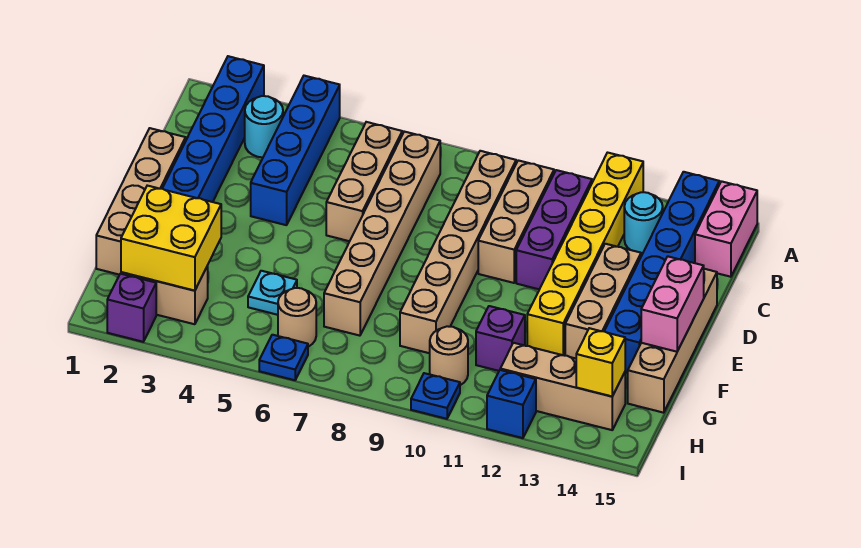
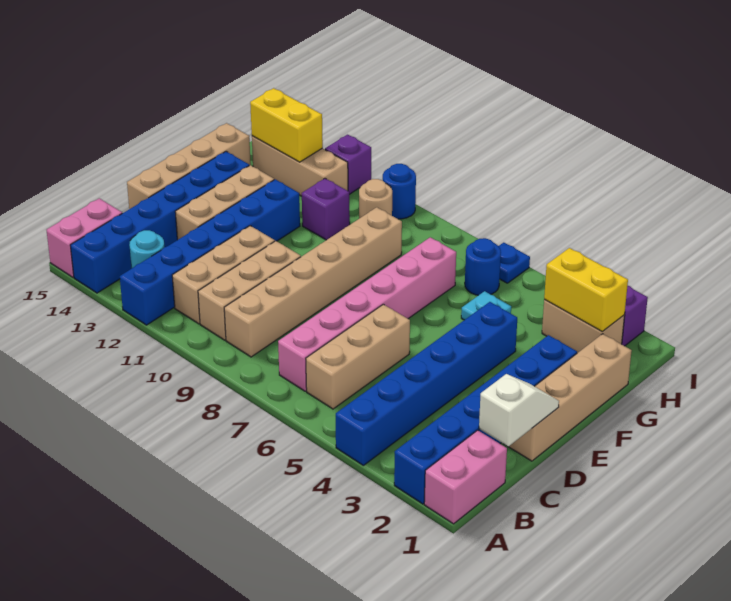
blue brick A4:D4 level 1 -> blue brick A4:F4 level 1
yellow brick A12:F12 level 1 -> blue brick A12:F12 level 1
cyan round brick B3 level 1 -> none
tan brick B7:G7 level 1 -> pink brick B7:G7 level 1
purple brick B11:D11 level 1 -> tan brick B11:D11 level 1
none -> white slope C1:D1 level 2 top C
pink brick E15:F15 level 2 -> pink brick A1:B1 level 1
yellow brick G2:H3 level 2 -> yellow brick H2:H3 level 2
tan round brick H6 level 1 -> blue round brick H6 level 1
yellow brick H14 level 2 -> yellow brick H13:H14 level 2
blue plate I10 level 1 -> blue round brick I10 level 1
blue brick I12 level 1 -> purple brick I12 level 1

